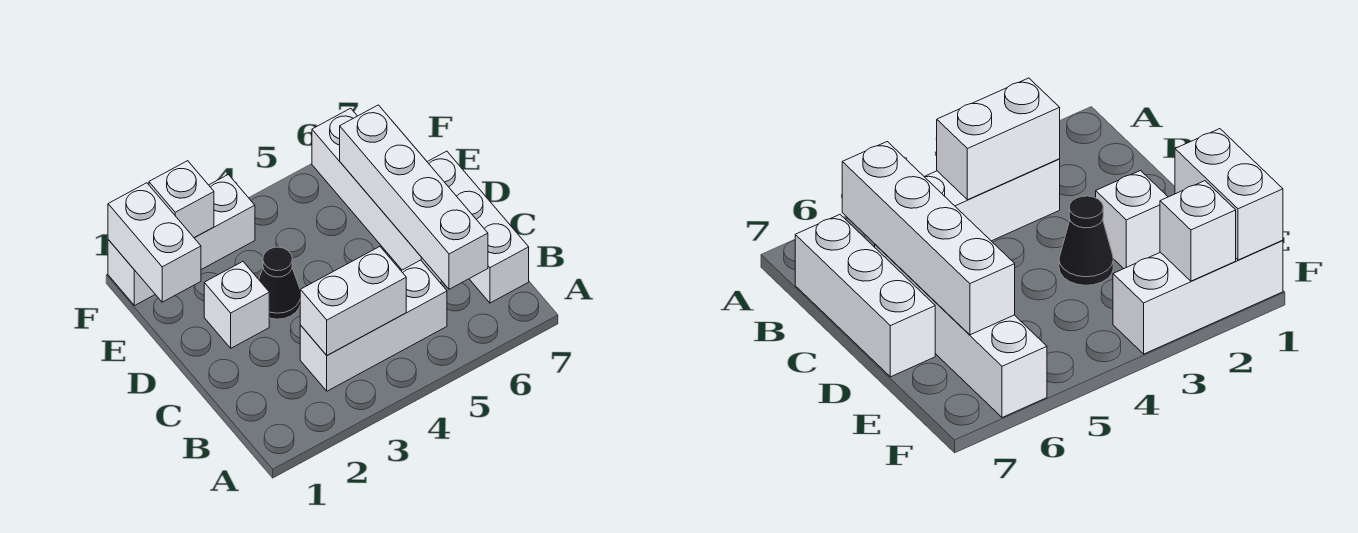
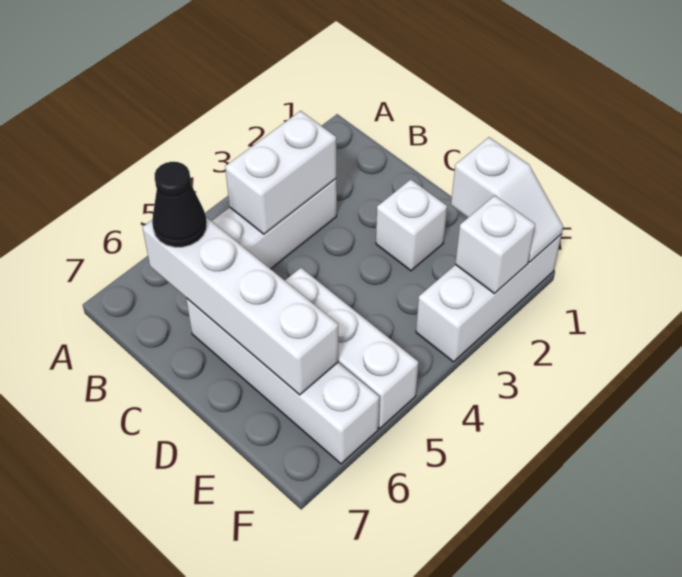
white brick B7:D7 level 1 -> white brick D5:F5 level 1
black cone D3 level 1 -> black cone B6 level 3
white brick E1:F1 level 2 -> white slope E1:F1 level 2 top E

